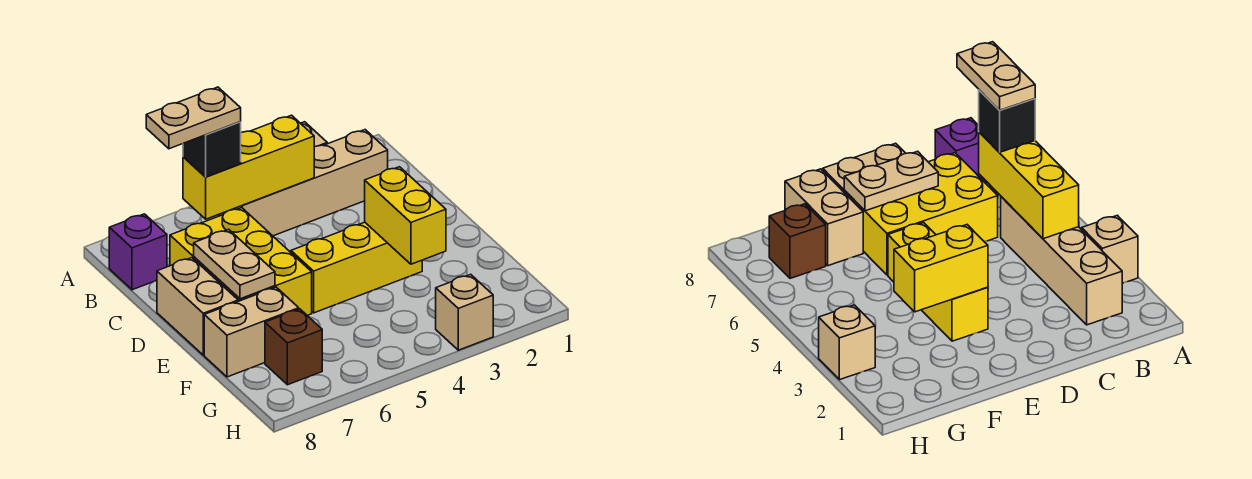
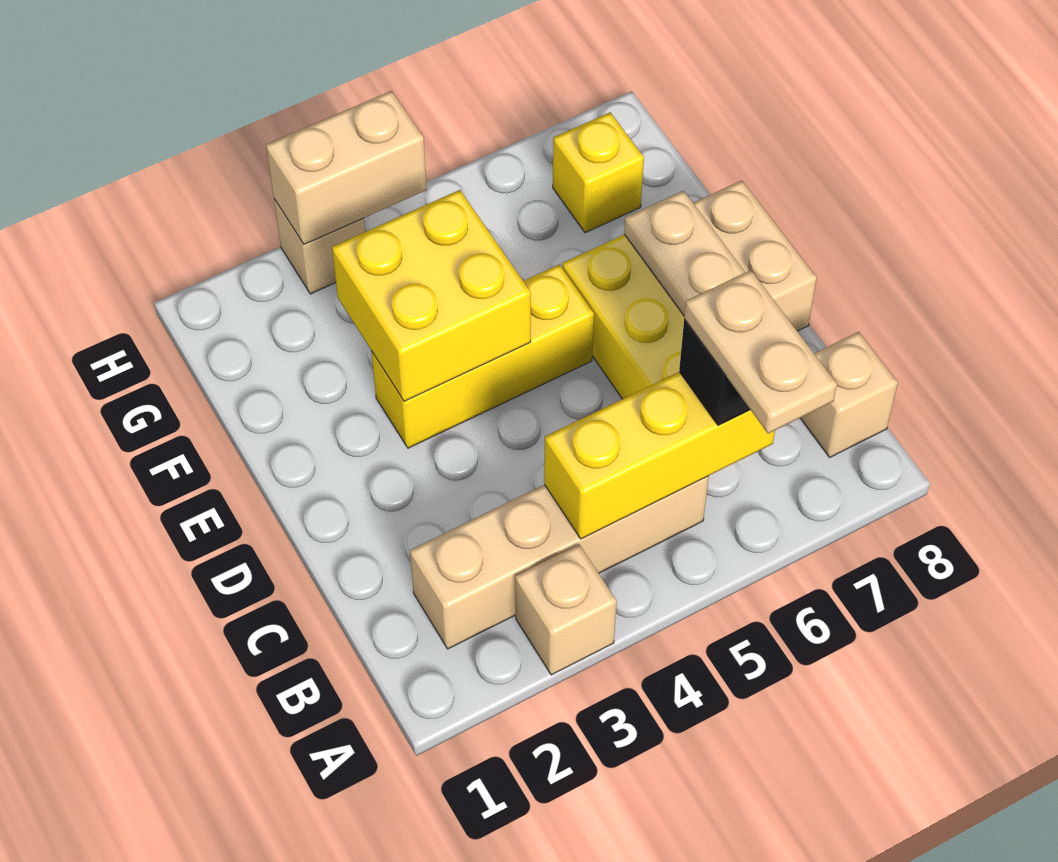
tan plate B6:B7 level 4 -> tan plate A6:B6 level 4
purple brick B8 level 1 -> tan brick B8 level 1
yellow brick E3:F3 level 2 -> yellow brick E3:F4 level 2
tan brick F7:F8 level 1 -> tan brick H3:H4 level 2
brown brick G7 level 1 -> yellow brick G7 level 1

